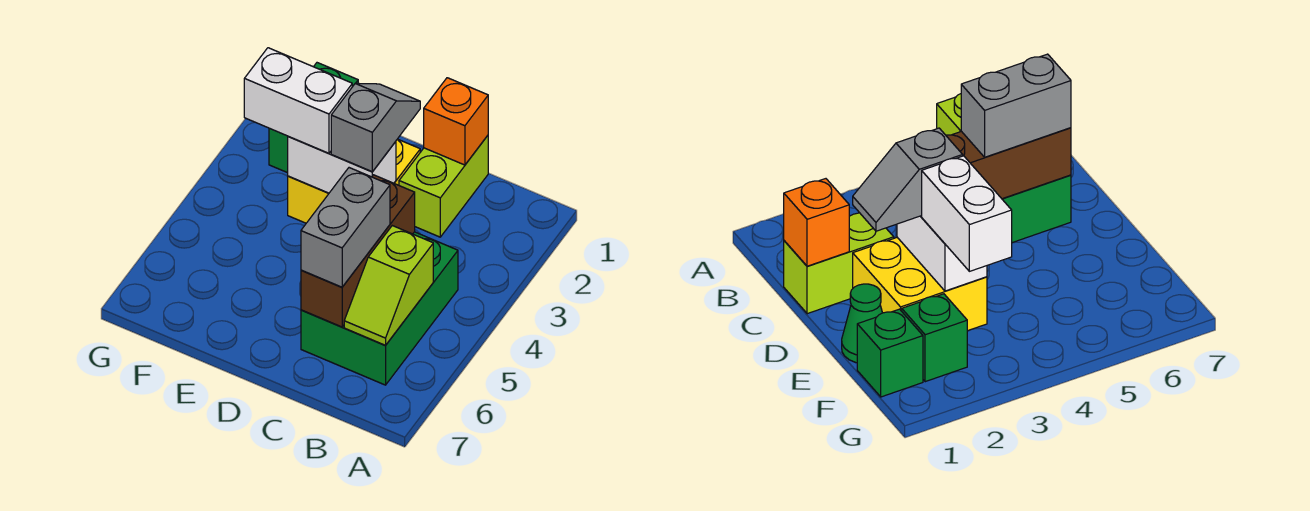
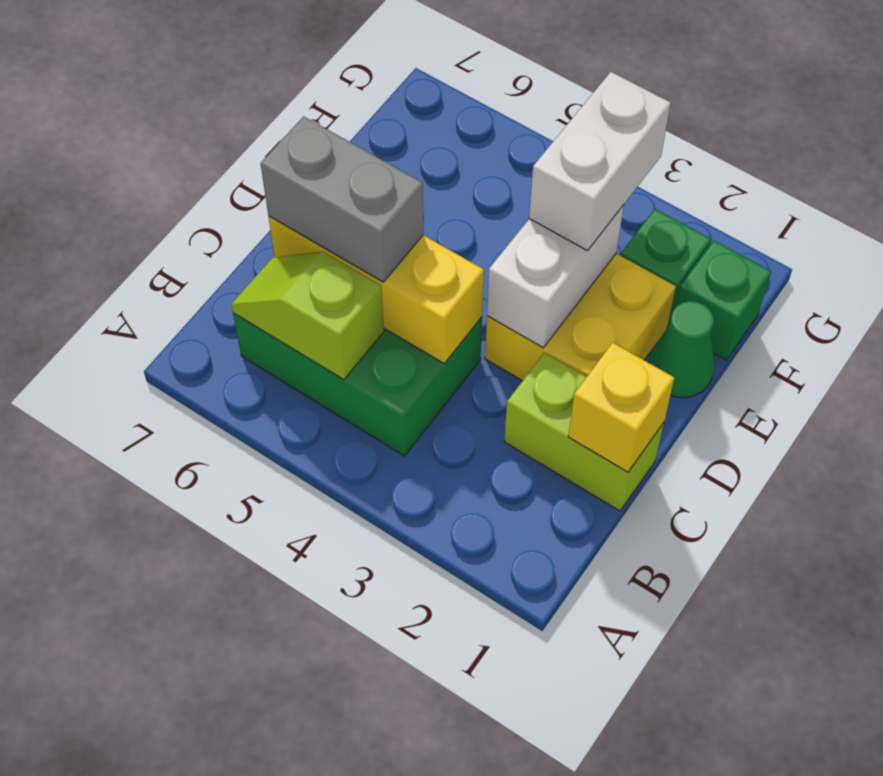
orange brick C1 level 2 -> yellow brick C1 level 2
brown brick C4:C6 level 2 -> yellow brick C4:C6 level 2
grey slope D2:D3 level 3 top 3 -> none

